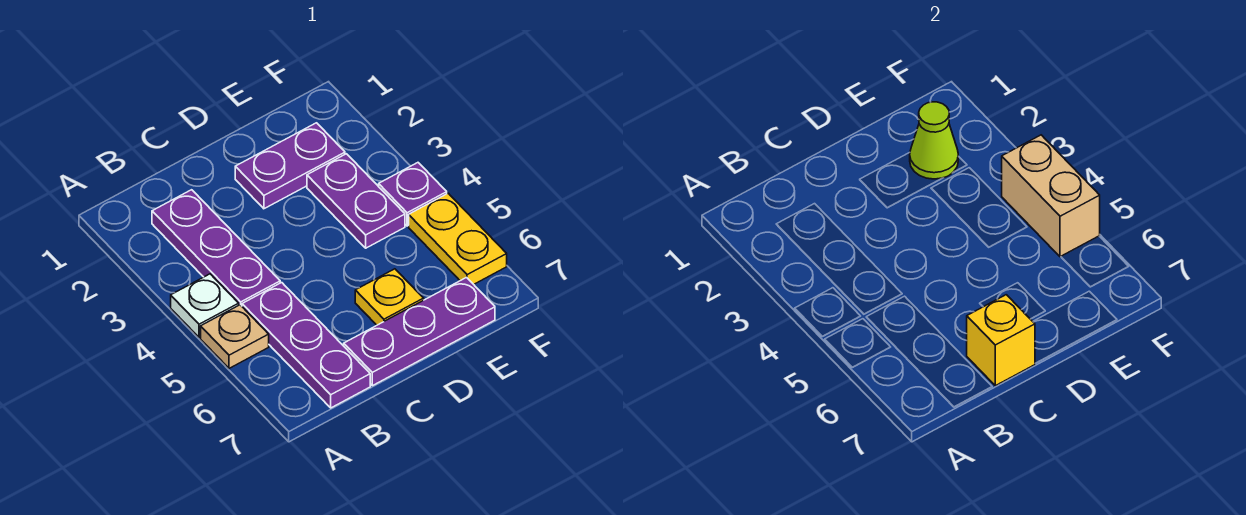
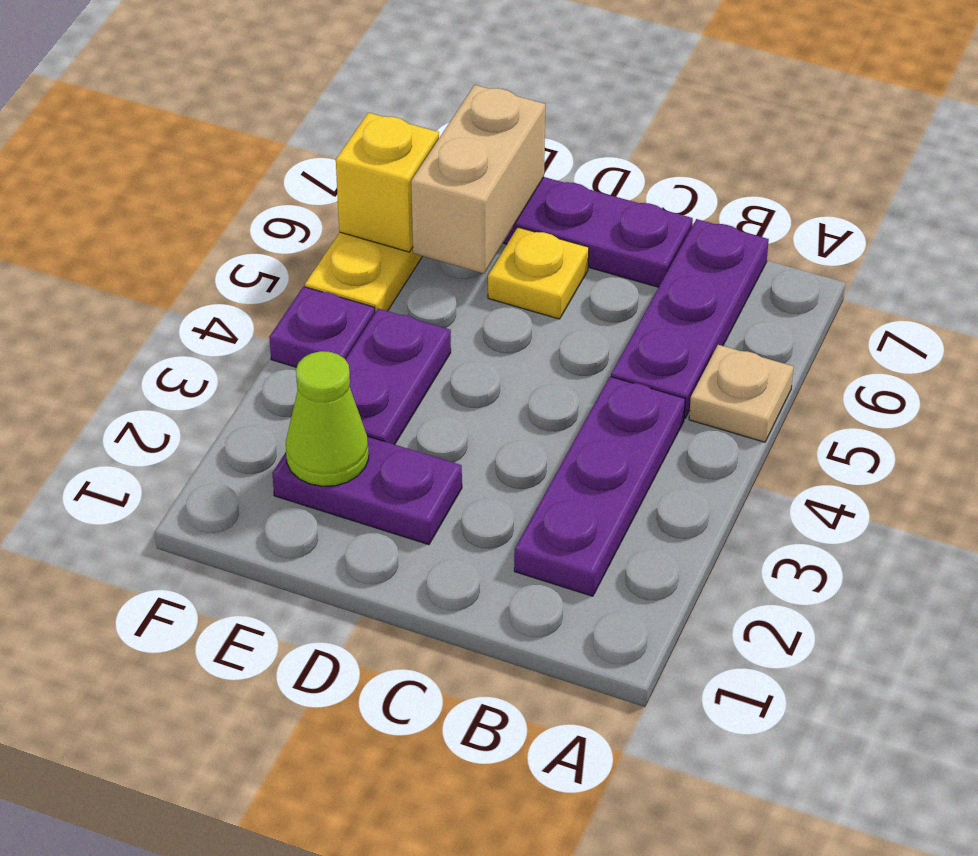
white plate A4 level 1 -> none
yellow brick C7 level 2 -> yellow brick F6 level 2
tan brick F4:F5 level 2 -> tan brick E6:E7 level 2

